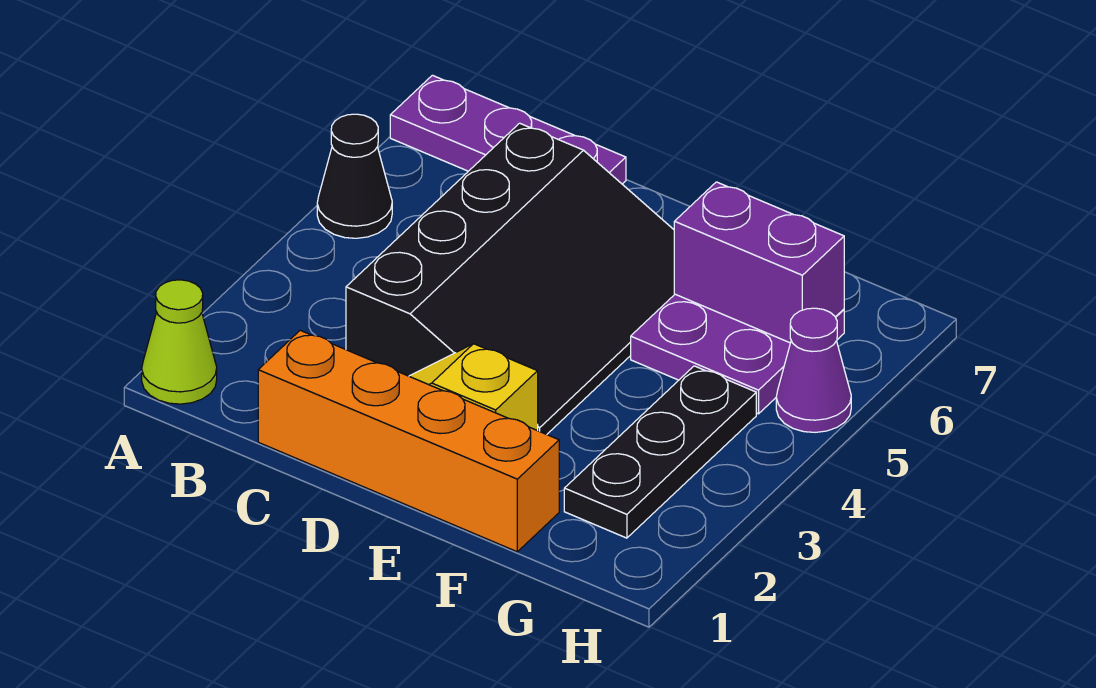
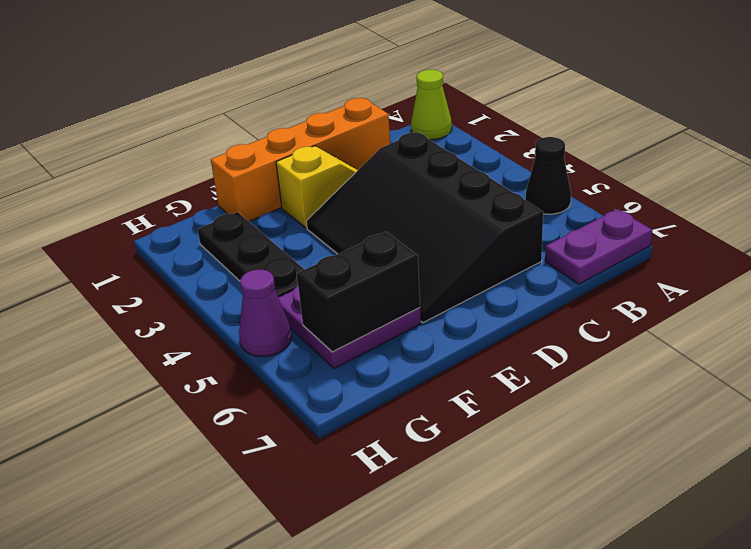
purple plate A7:C7 level 1 -> purple plate A7:B7 level 1
purple brick F6:G6 level 2 -> black brick F6:G6 level 2

